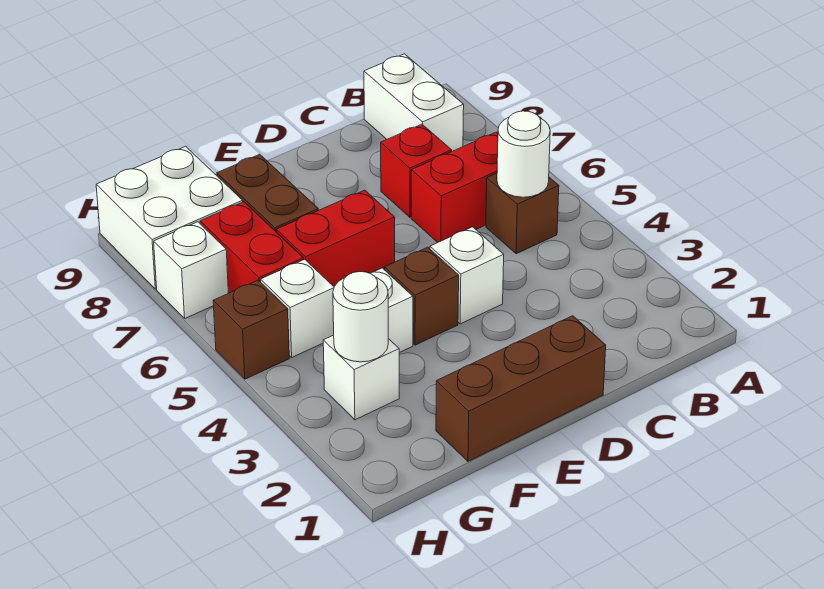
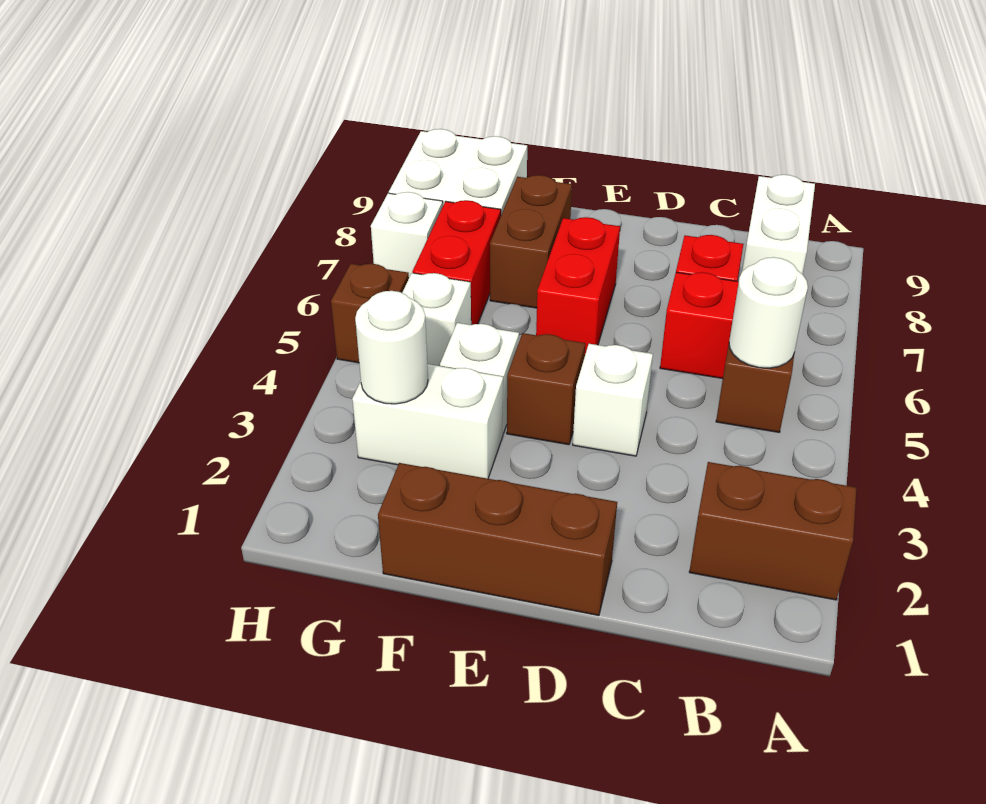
none -> brown brick A2:B2 level 1
red brick E6:F6 level 1 -> red brick E6:E7 level 1
white brick G3 level 1 -> white brick F3:G3 level 1

